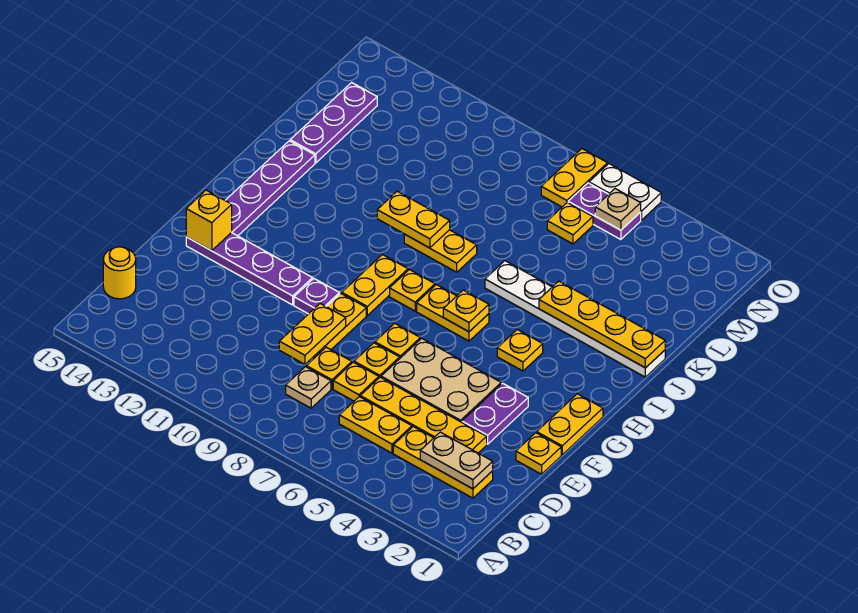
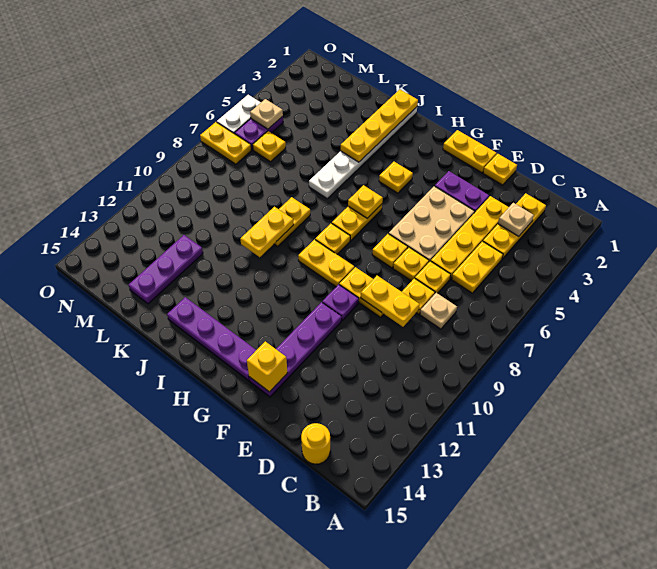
tan plate C2:C3 level 2 -> tan plate C3 level 2
purple plate K14:M14 level 1 -> purple plate L12:L14 level 1

